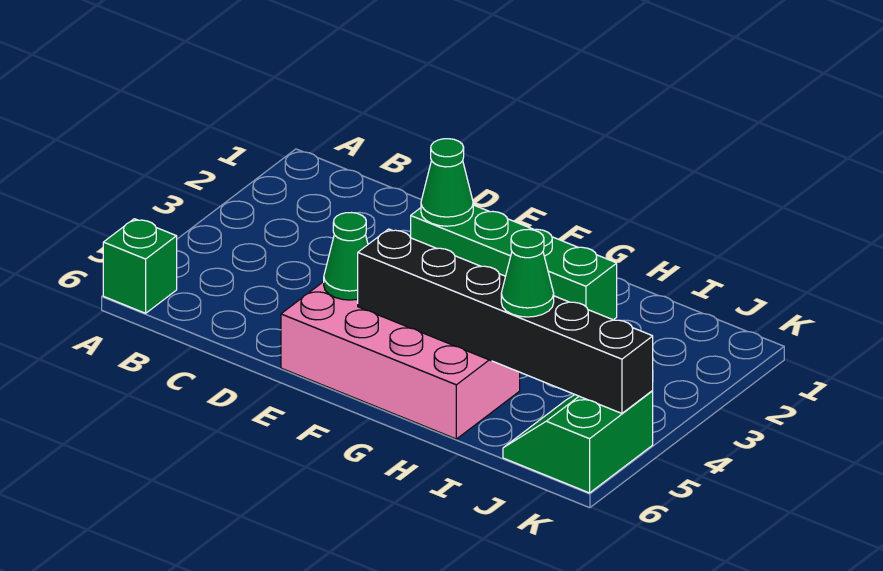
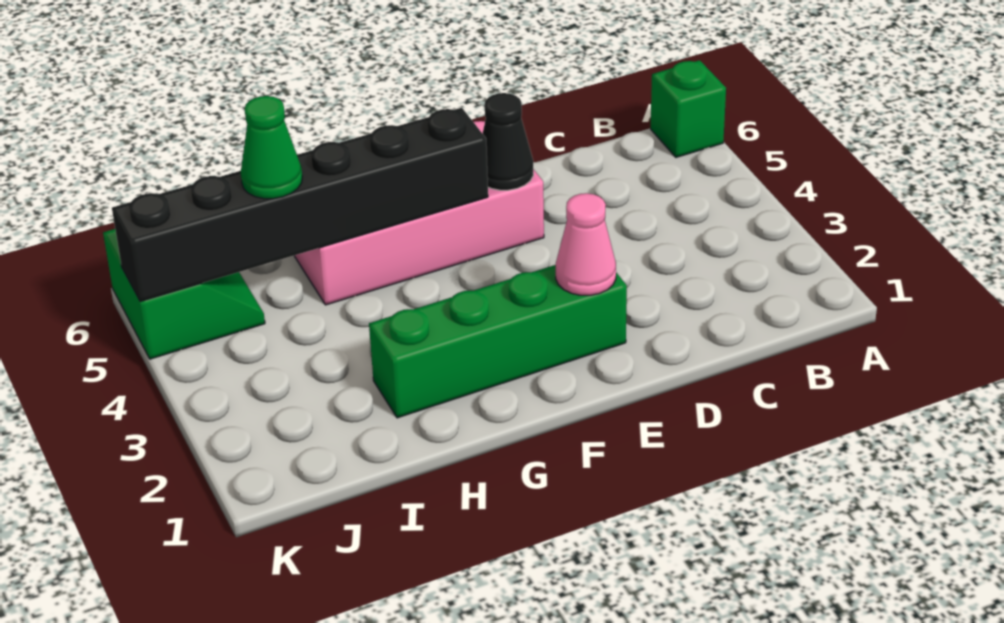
green cone E2 level 2 -> pink cone E2 level 2
green cone E5 level 2 -> black cone E5 level 2

